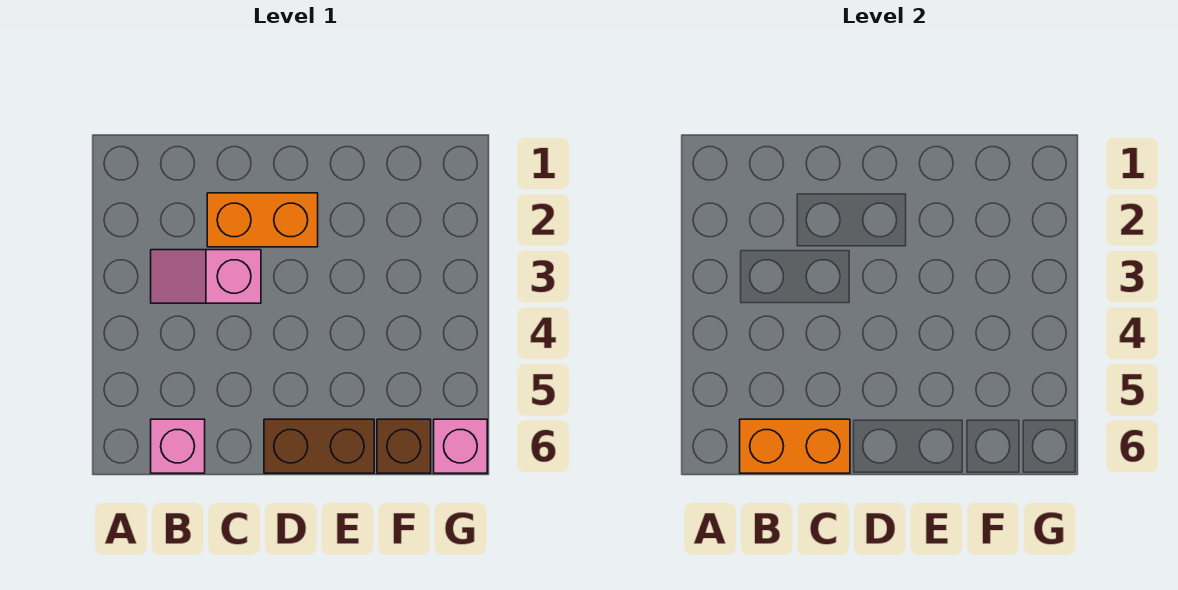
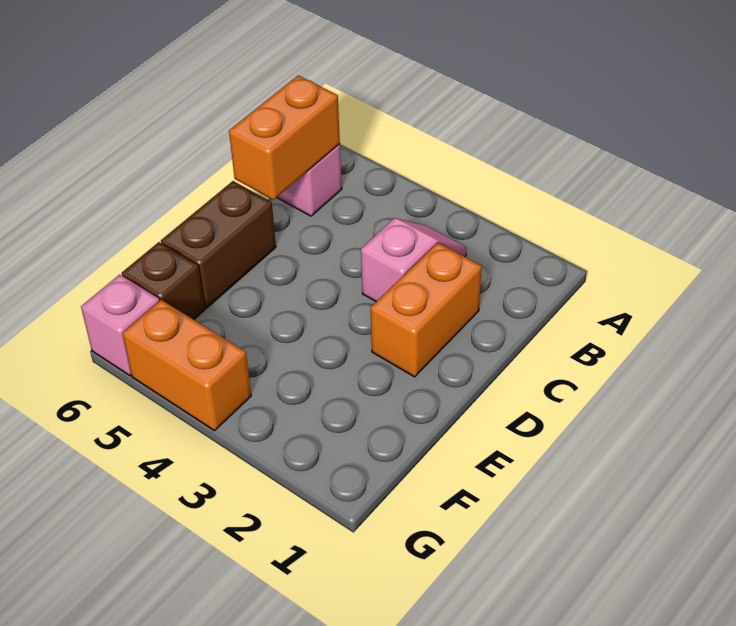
none -> orange brick G4:G5 level 1

